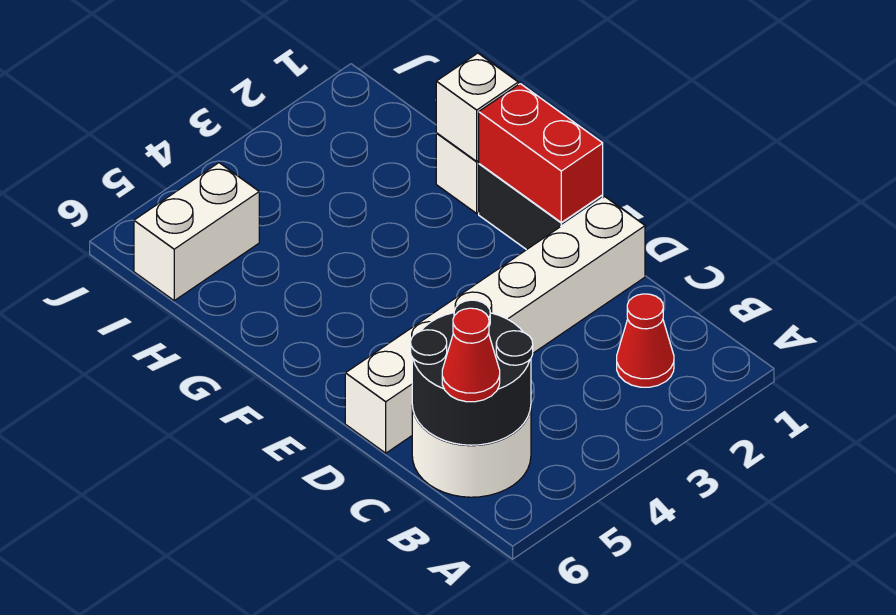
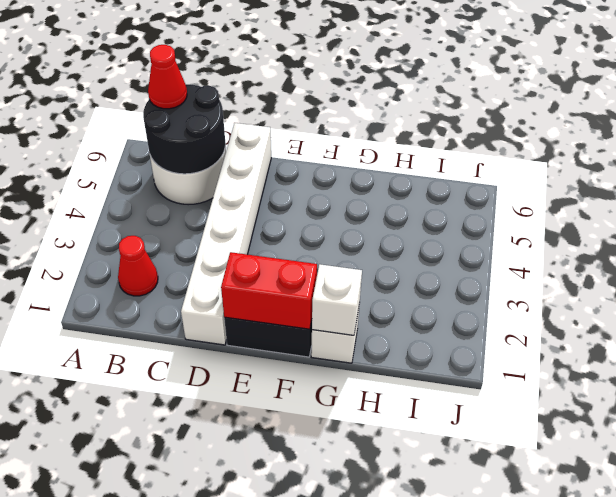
white brick I5:I6 level 1 -> none

